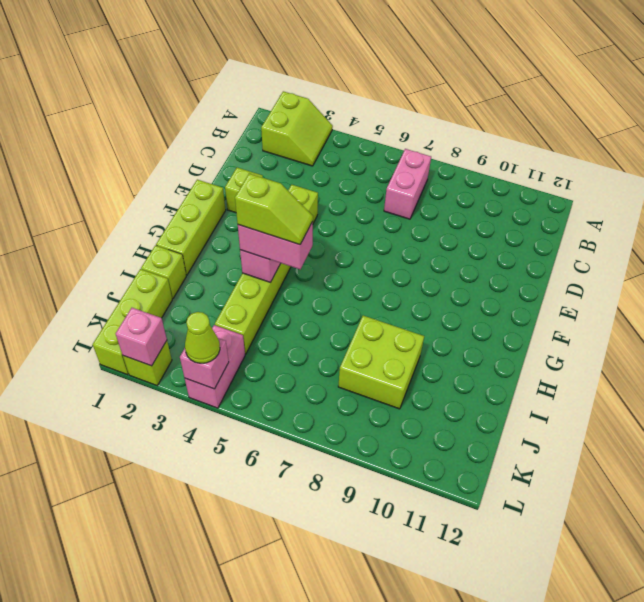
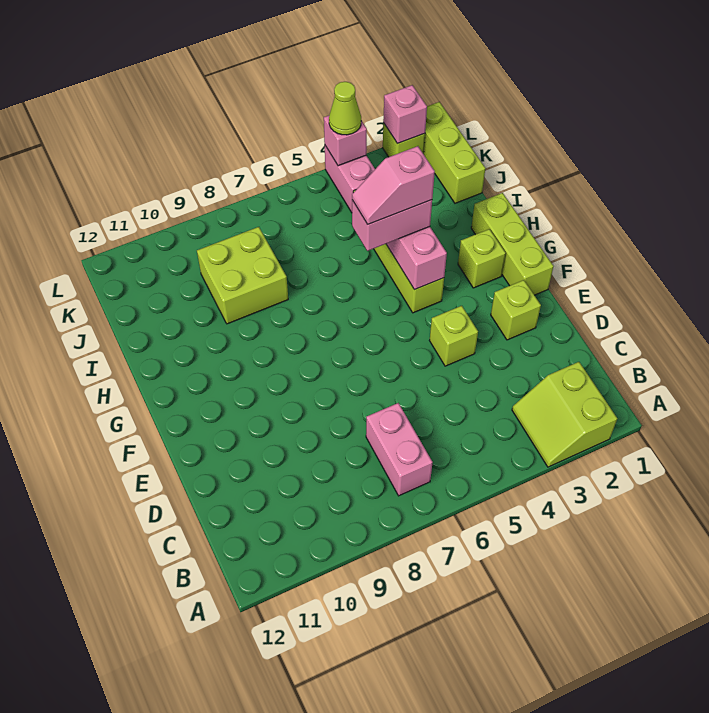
lime slope H4:H5 level 4 top 4 -> pink slope H4:H5 level 4 top 4
lime brick I1 level 1 -> lime brick G2 level 1

